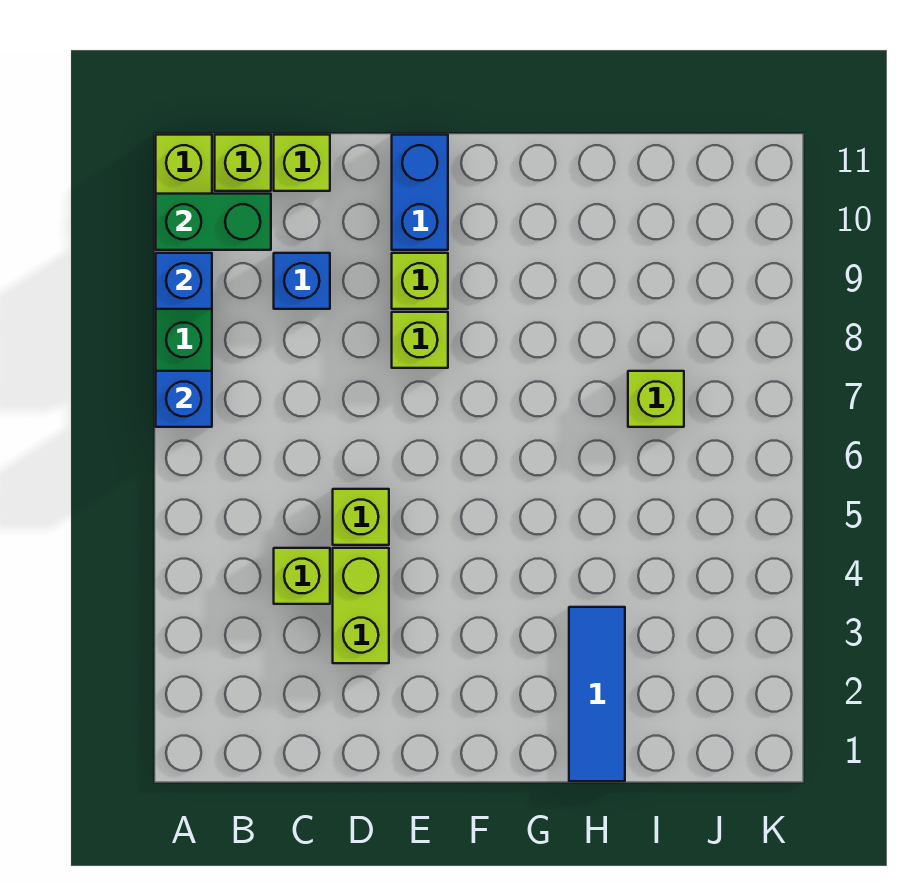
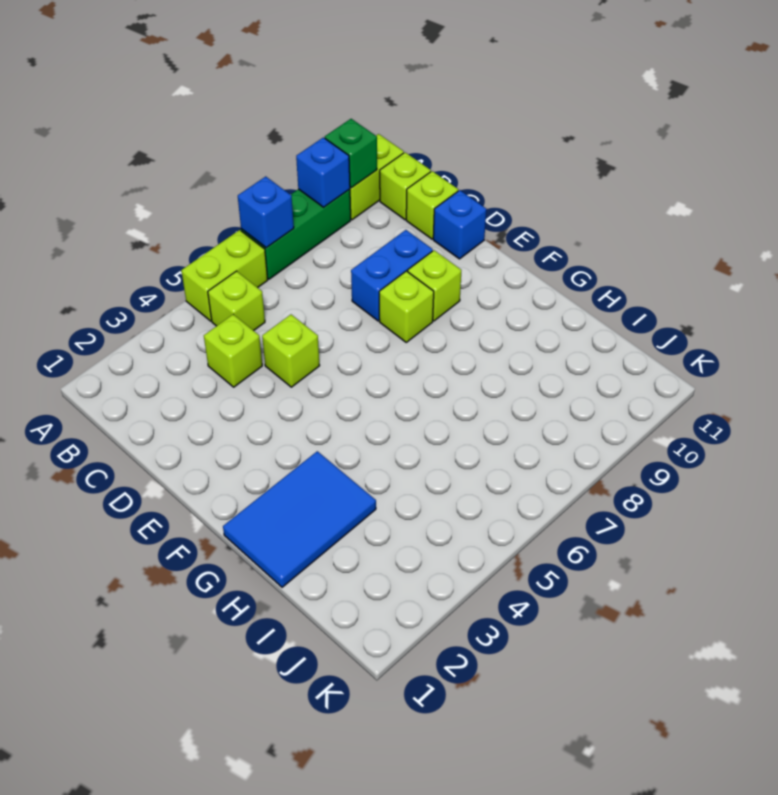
green brick A10:B10 level 2 -> green brick A10 level 2
blue brick C9 level 1 -> blue brick D11 level 1
lime brick D3:D4 level 1 -> lime brick A5:A6 level 1
blue brick E10:E11 level 1 -> blue brick D8:D9 level 1
blue tile H1:H3 level 1 -> blue tile G1:H3 level 1
lime brick I7 level 1 -> lime brick B5 level 1

